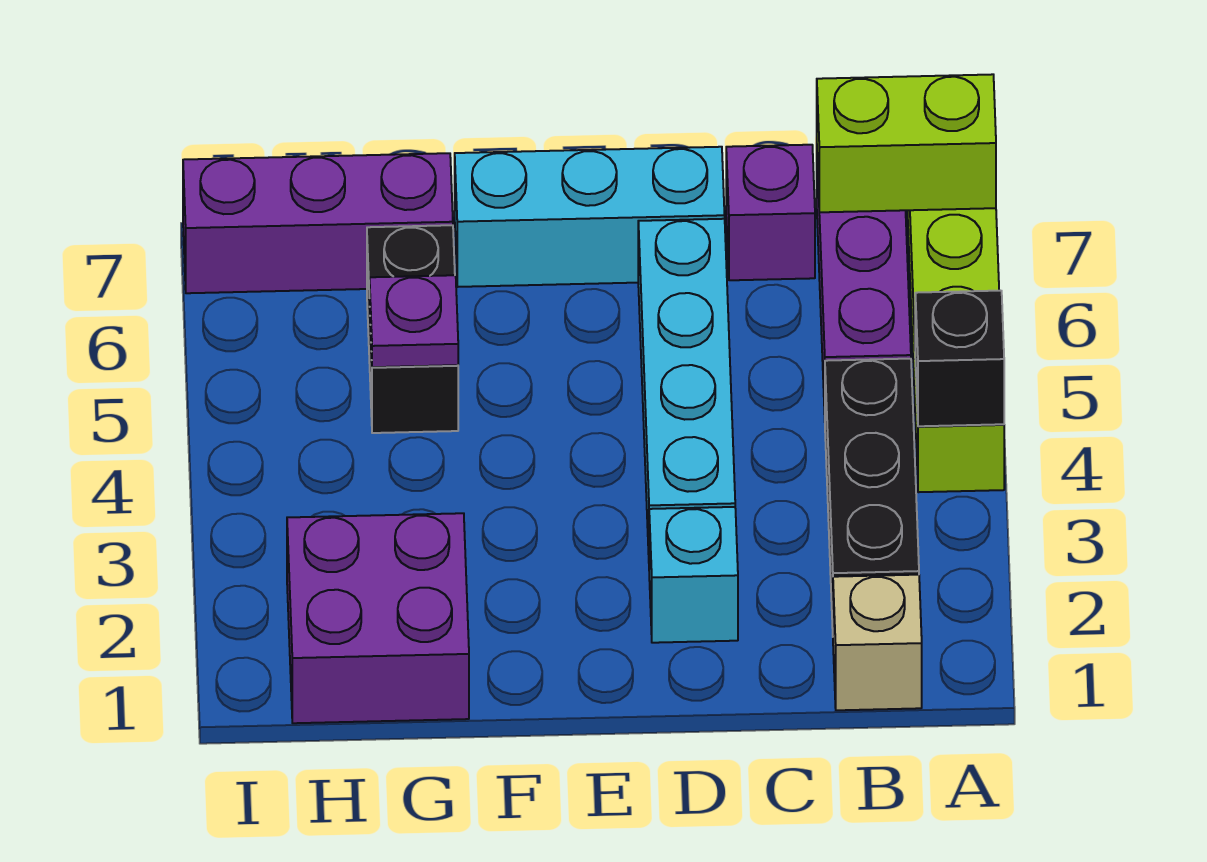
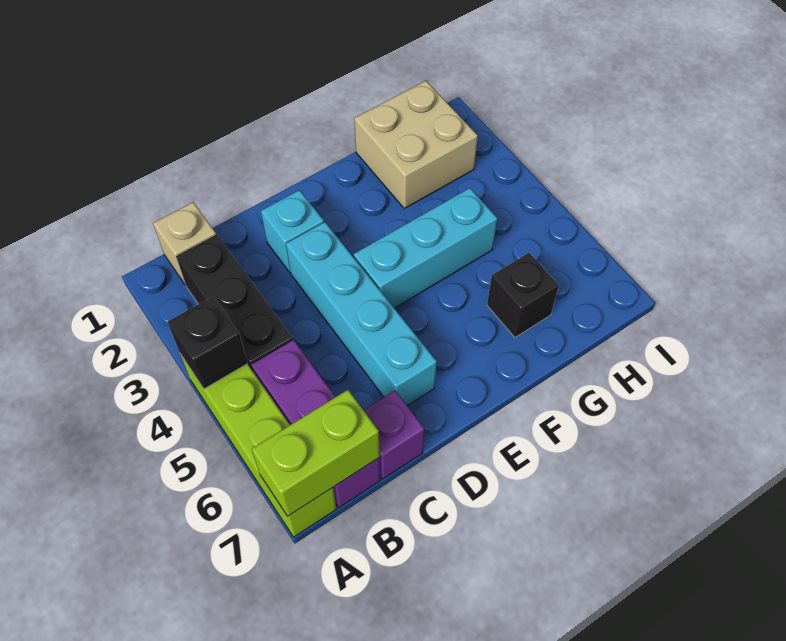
cyan brick D7:F7 level 1 -> cyan brick E4:G4 level 1
purple brick G1:H2 level 1 -> tan brick G1:H2 level 1
black brick G5:G6 level 1 -> black brick G6 level 1
purple plate G5 level 2 -> none
purple brick G7:I7 level 1 -> none

